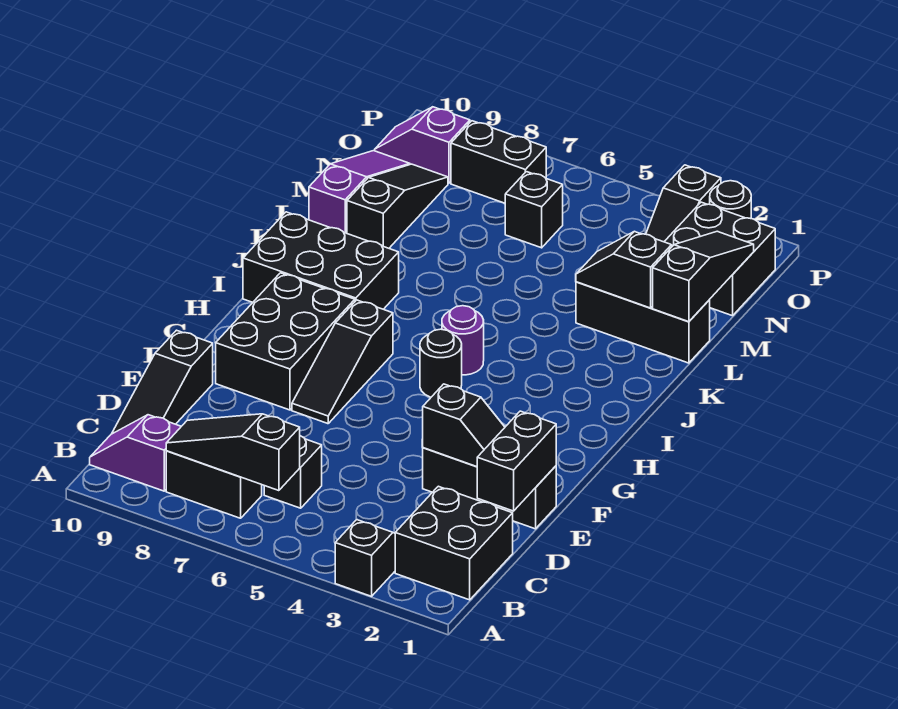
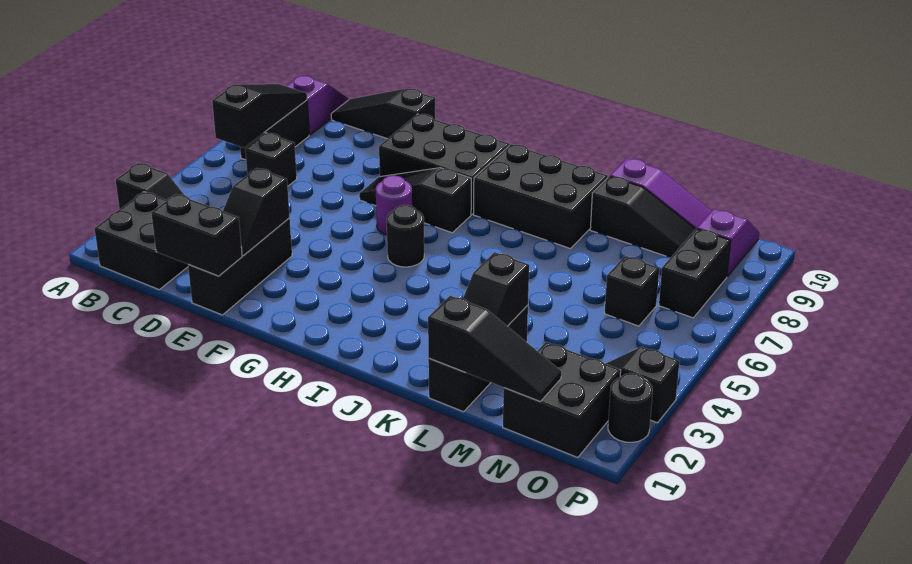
purple round brick I5 level 1 -> purple round brick G6 level 1
black brick I8:J10 level 1 -> black brick I8:K9 level 1
black slope L2:L3 level 2 top 2 -> black slope L2:L3 level 2 top 3

